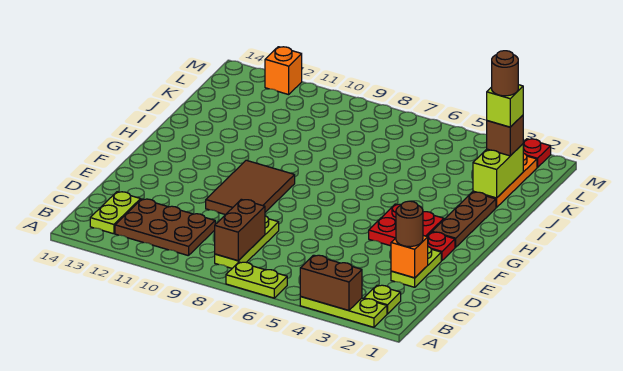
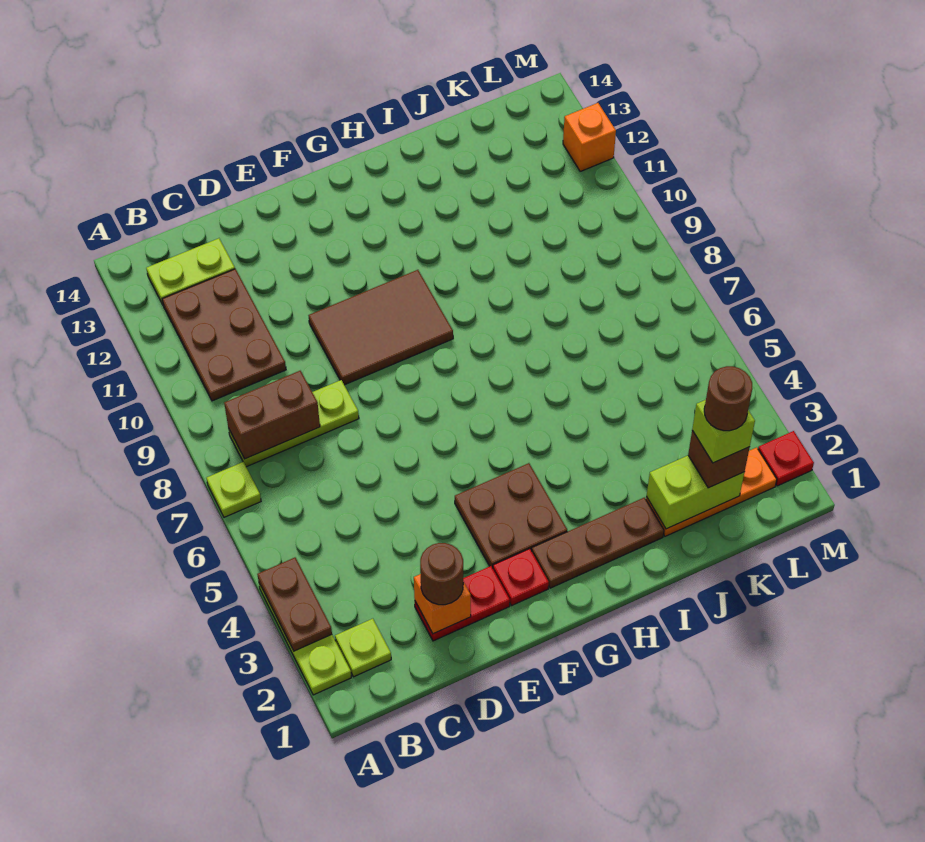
brown brick A3:A4 level 2 -> brown plate A3:A4 level 2
lime plate A6:A7 level 1 -> lime plate A7 level 1
lime plate D2:E2 level 1 -> red plate D2:E2 level 1
red plate F3:G4 level 1 -> brown plate F3:G4 level 1

